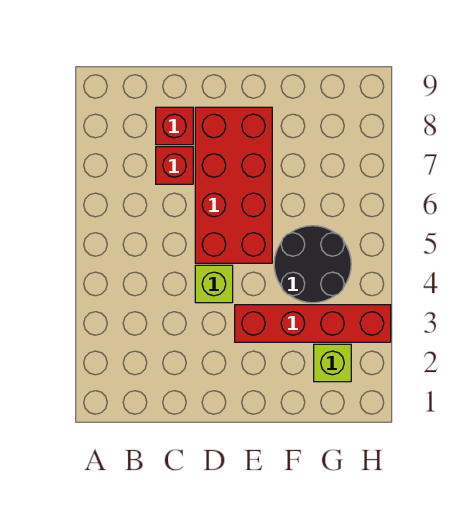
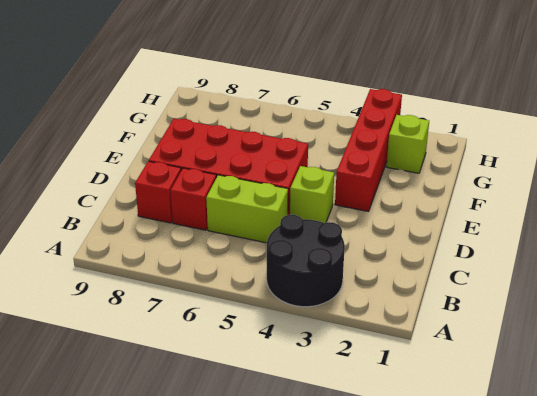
none -> lime brick C5:C6 level 1
black round brick F4:G5 level 1 -> black round brick A3:B4 level 1

